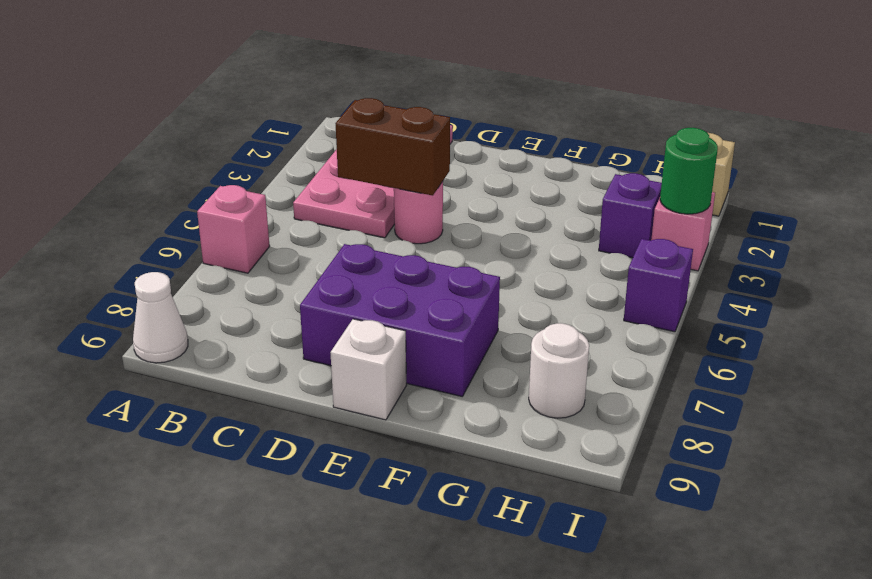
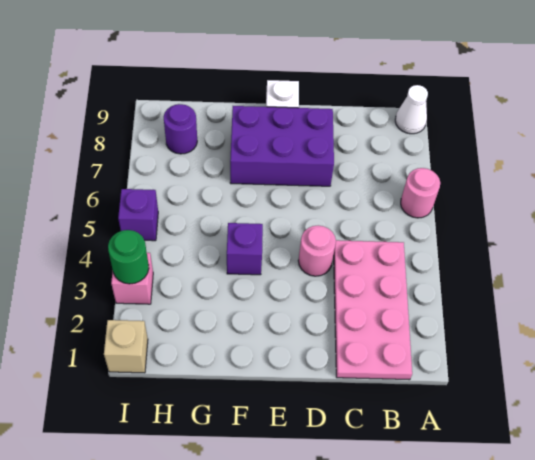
pink brick A6 level 1 -> pink round brick A6 level 1
brown brick C4:D4 level 2 -> none
purple brick H3 level 1 -> purple brick F4 level 1
white round brick H8 level 1 -> purple round brick H8 level 1

